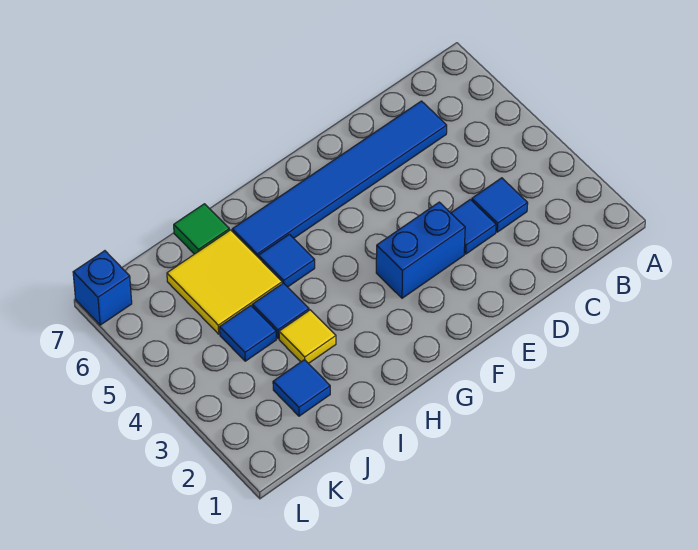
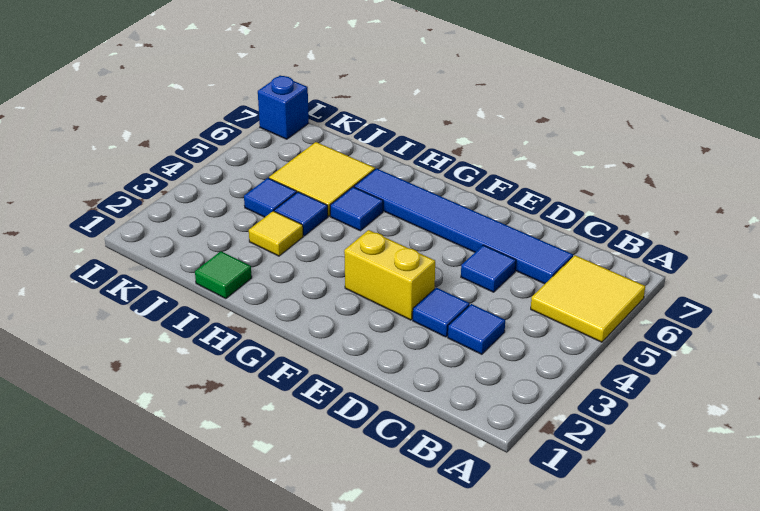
none -> yellow tile A5:B6 level 1
blue brick E3:F3 level 1 -> yellow brick E3:F3 level 1
green tile I7 level 1 -> green tile I1 level 1
blue tile J2 level 1 -> blue tile D5 level 1

